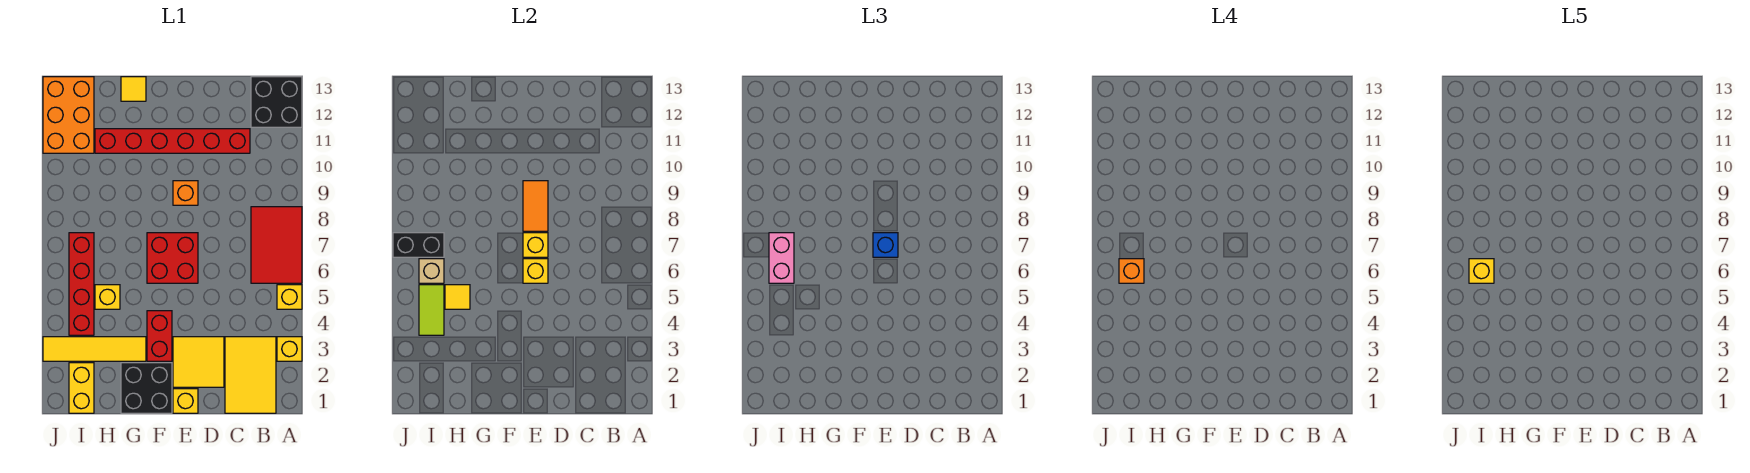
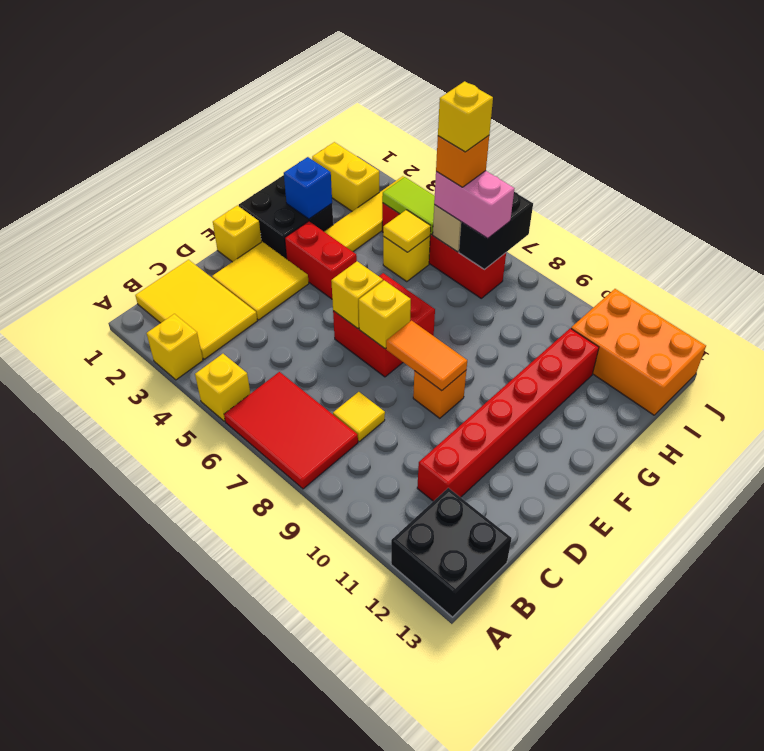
blue brick E7 level 3 -> blue brick G2 level 2
yellow tile G13 level 1 -> yellow tile C8 level 1

